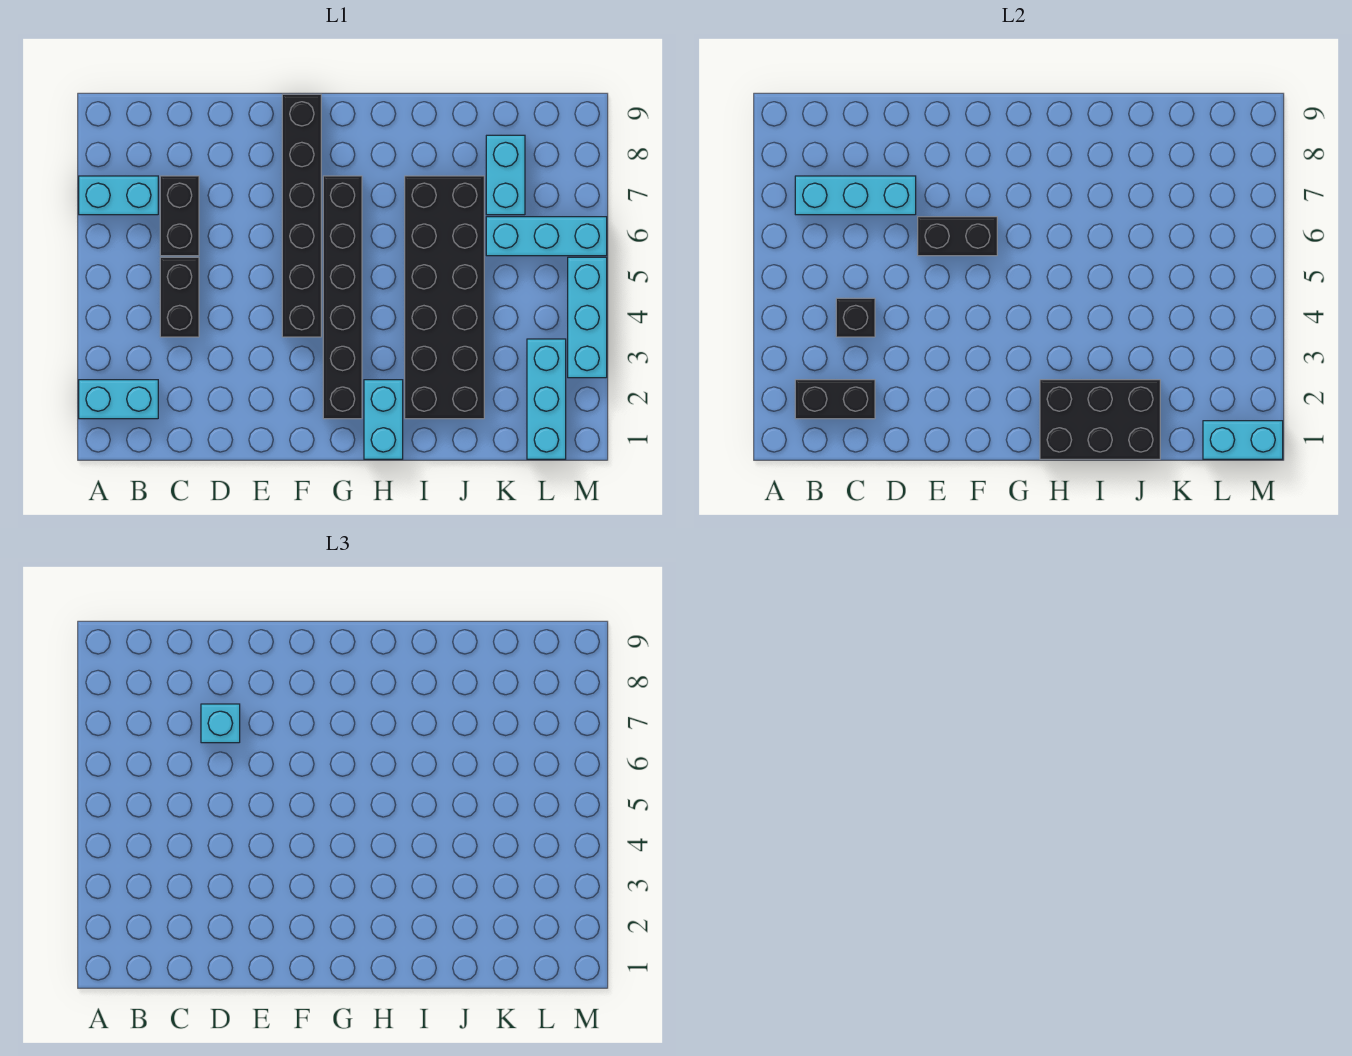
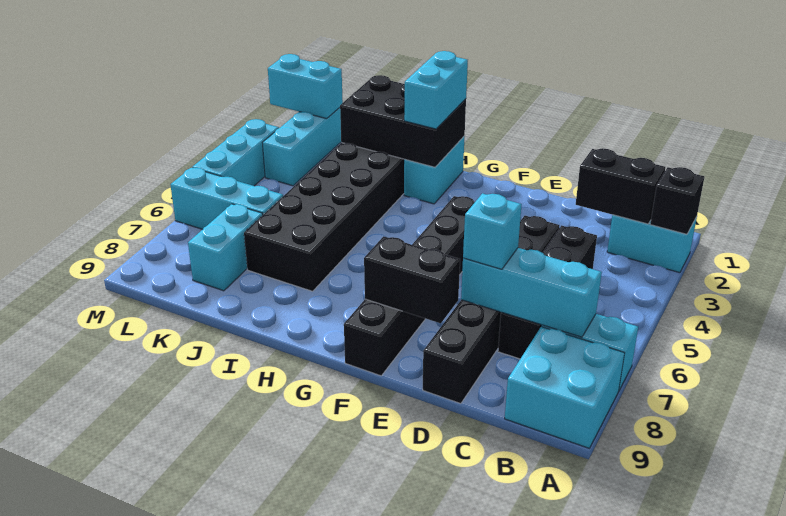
none -> cyan brick A8:B9 level 1
black brick C4 level 2 -> black brick A2 level 2
black brick E6:F6 level 2 -> black brick E8:F8 level 2
black brick G2:G7 level 1 -> black brick D4:D9 level 1
none -> cyan brick H1:H2 level 3

